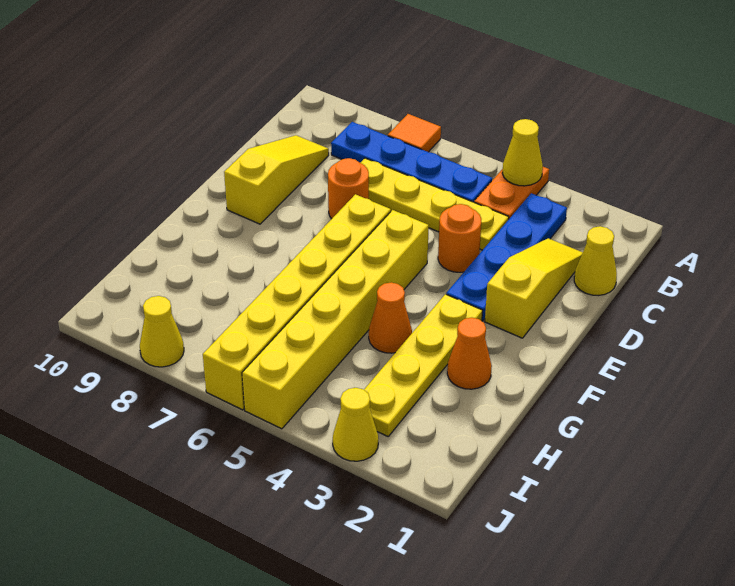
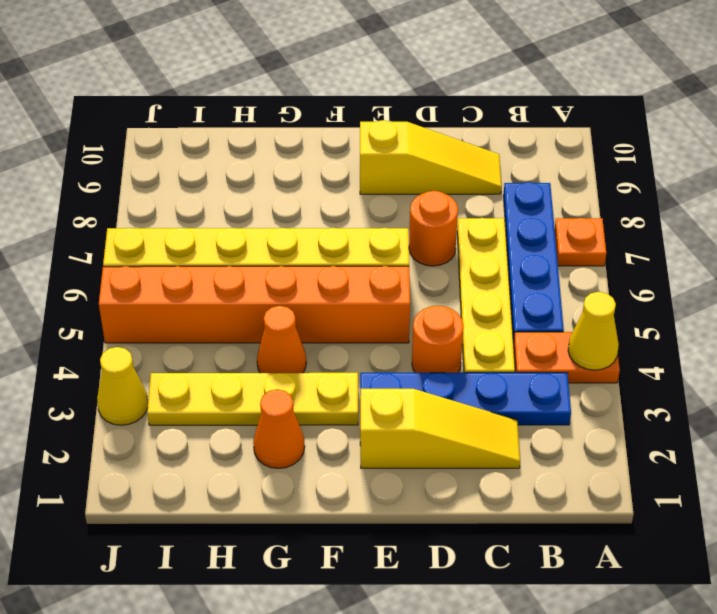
orange tile A7 level 1 -> orange plate A7 level 1
yellow cone C1 level 1 -> none
yellow brick E5:J5 level 1 -> orange brick E5:J5 level 1
yellow cone J8 level 1 -> none

